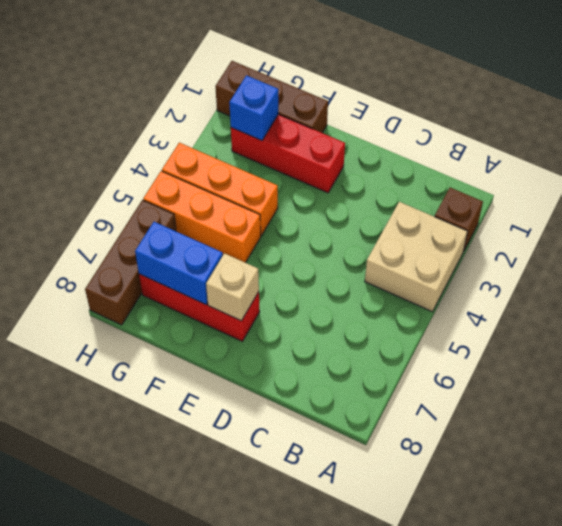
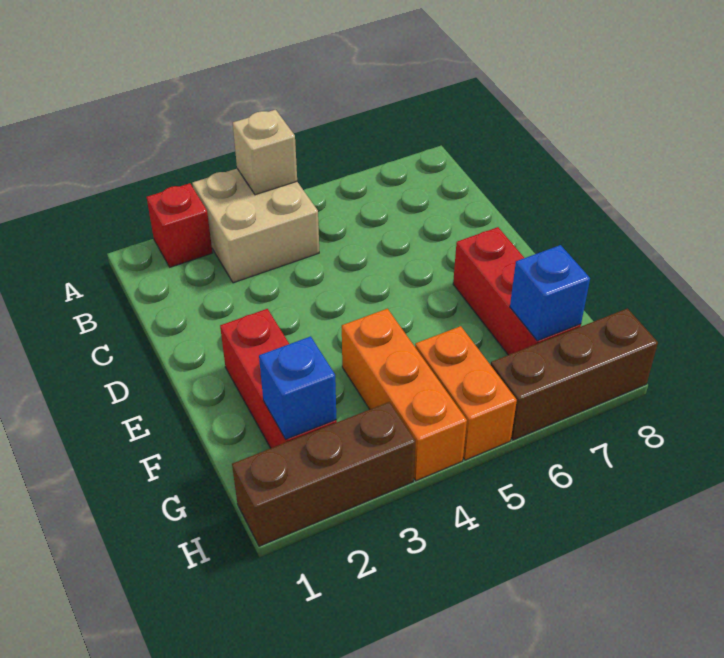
brown brick A2 level 1 -> red brick A2 level 1
tan brick E7 level 2 -> tan brick A4 level 2
brown brick F1:H1 level 1 -> brown brick H1:H3 level 1
orange brick F5:H5 level 1 -> orange brick G5:H5 level 1
blue brick F7:G7 level 2 -> blue brick G7 level 2

